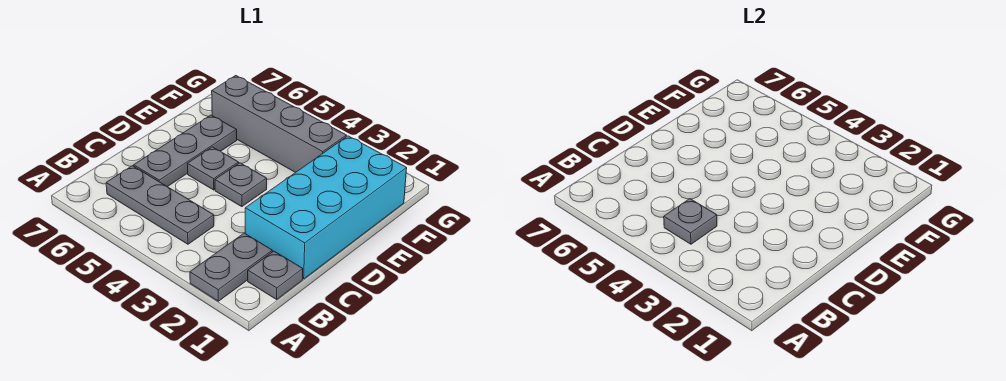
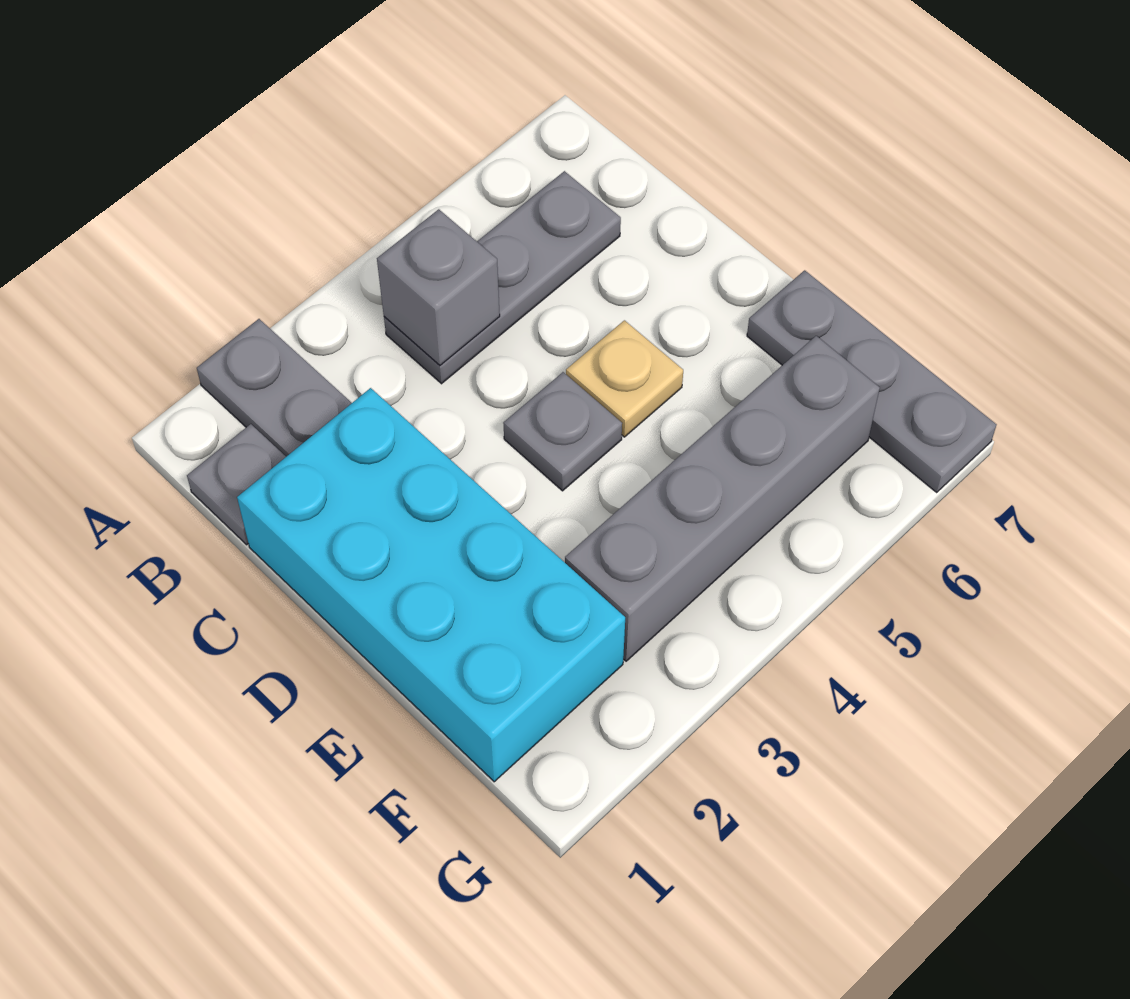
grey plate B4 level 2 -> grey brick B4 level 2
grey plate C6:E6 level 1 -> grey plate E7:G7 level 1
grey plate D5 level 1 -> tan plate D5 level 1

